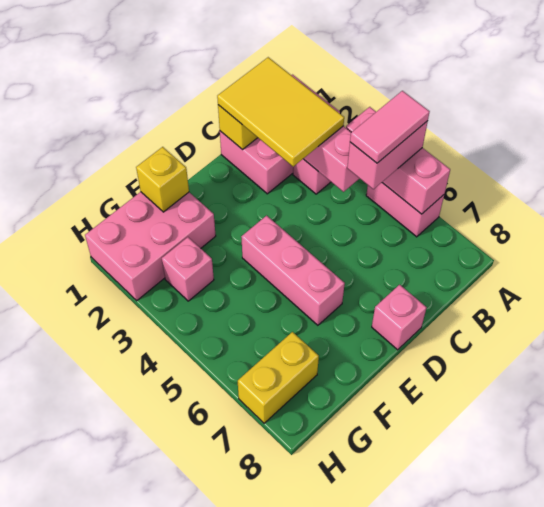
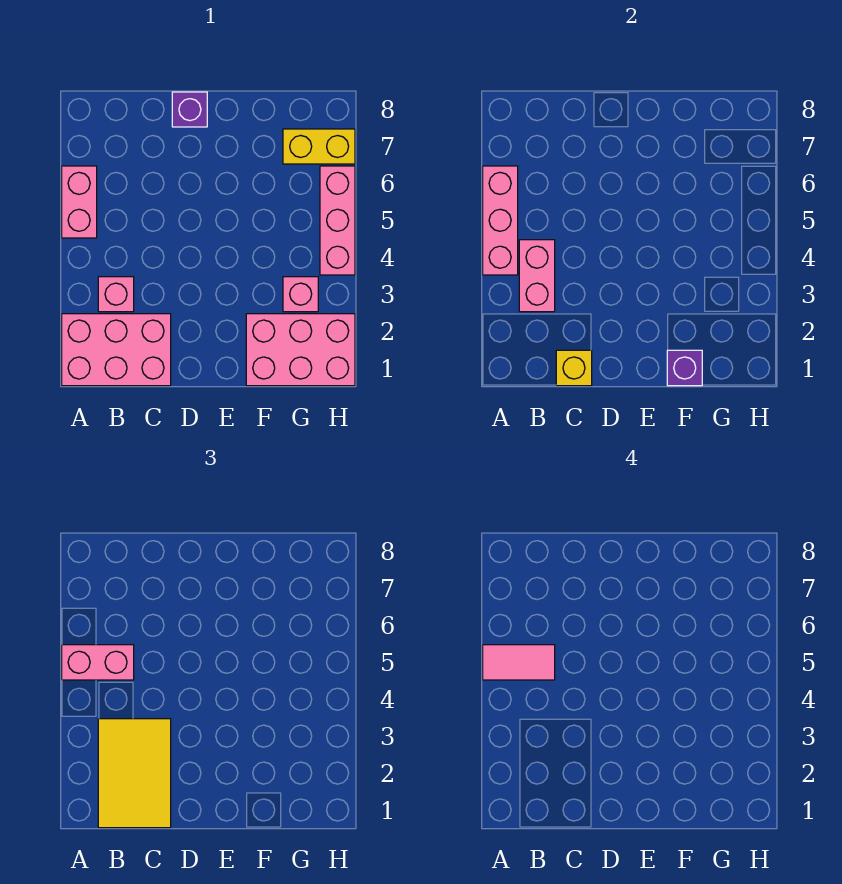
pink brick D8 level 1 -> purple brick D8 level 1
pink brick E4:E6 level 1 -> pink brick H4:H6 level 1
yellow brick F1 level 2 -> purple brick F1 level 2

